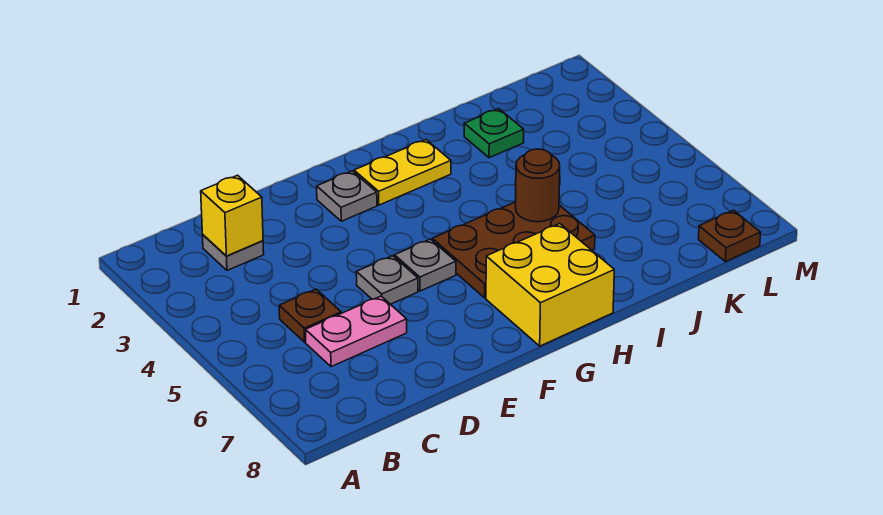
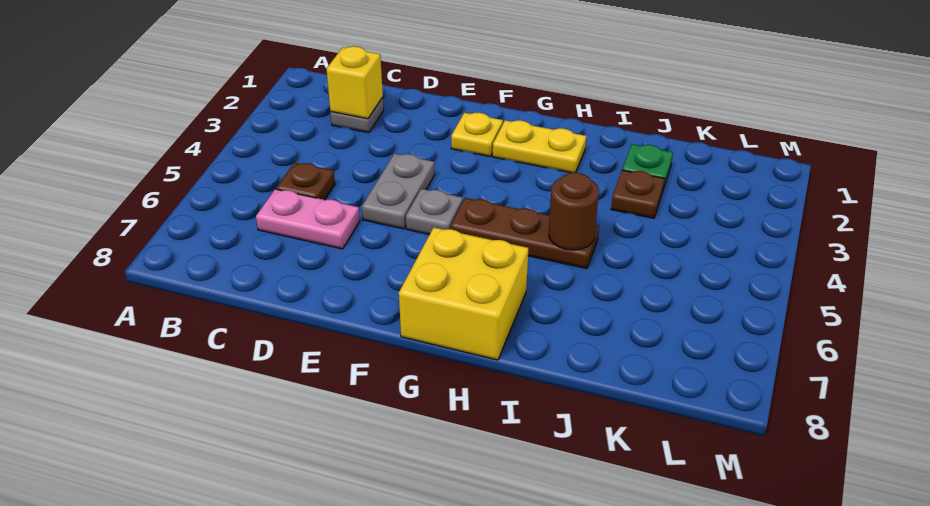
grey plate E5 level 1 -> grey plate E4:E5 level 1
grey plate F2 level 1 -> yellow plate F2 level 1
brown plate G5:I6 level 1 -> brown plate G5:I5 level 1
brown plate L8 level 1 -> brown plate J3 level 1

